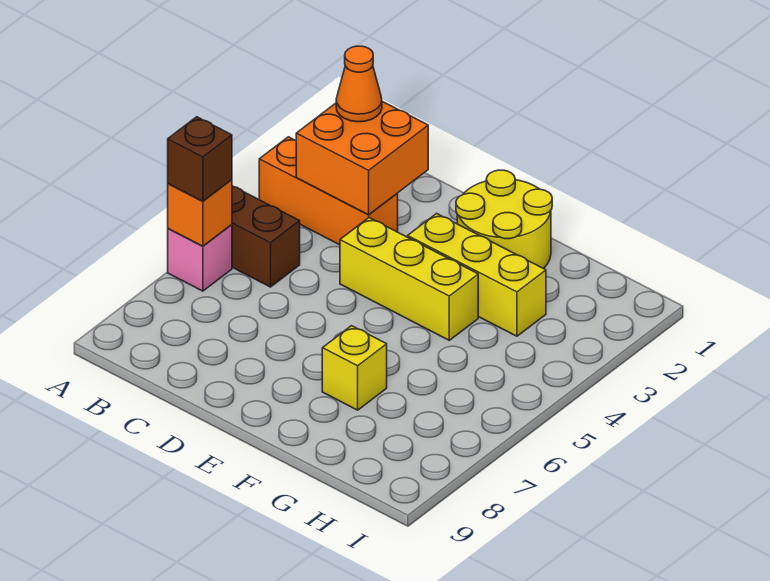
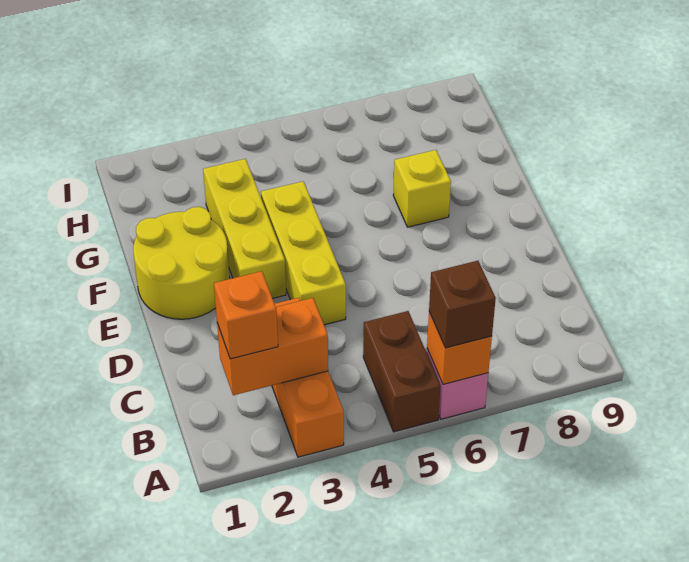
orange brick B2:C3 level 2 -> orange brick B2:B3 level 2
orange cone B2 level 3 -> orange brick B2 level 3

